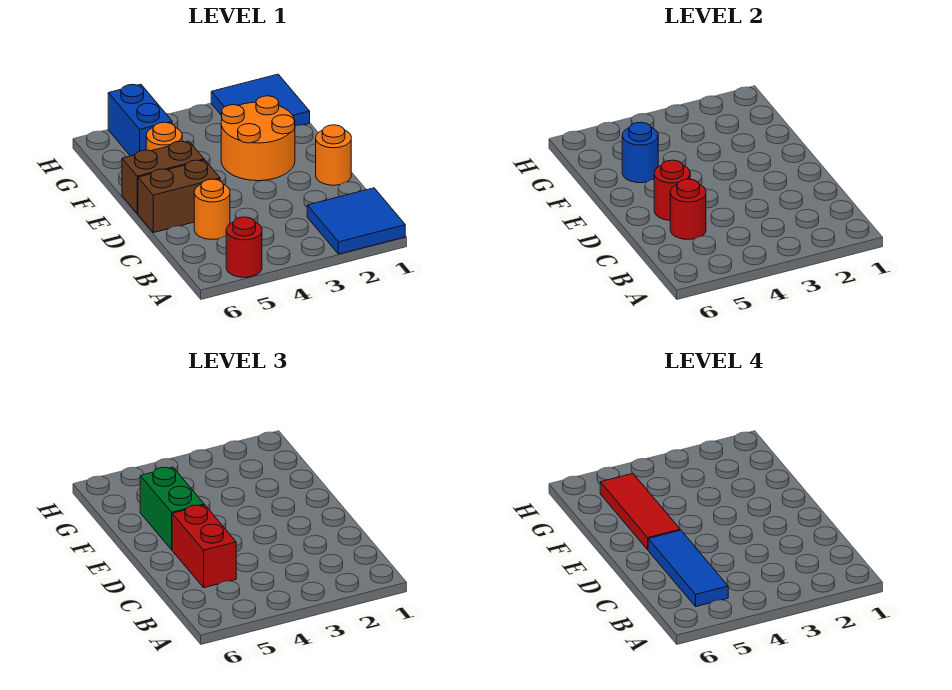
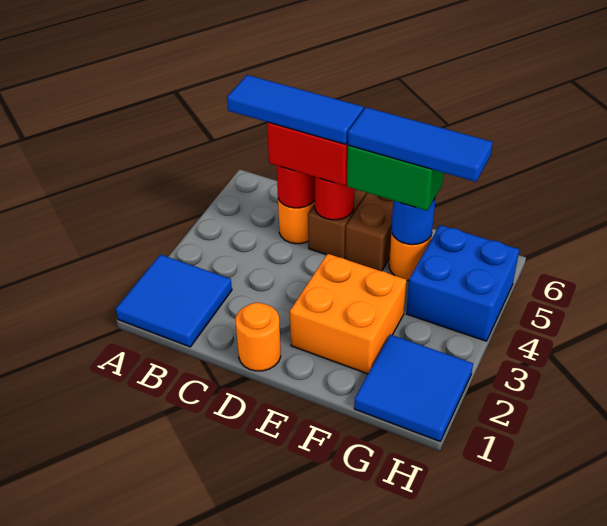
red round brick A5 level 1 -> none
orange round brick E2:F3 level 1 -> orange brick E2:F3 level 1
red tile E5:G5 level 4 -> blue tile E5:G5 level 4
blue brick G5:H5 level 1 -> blue brick G4:H5 level 1

